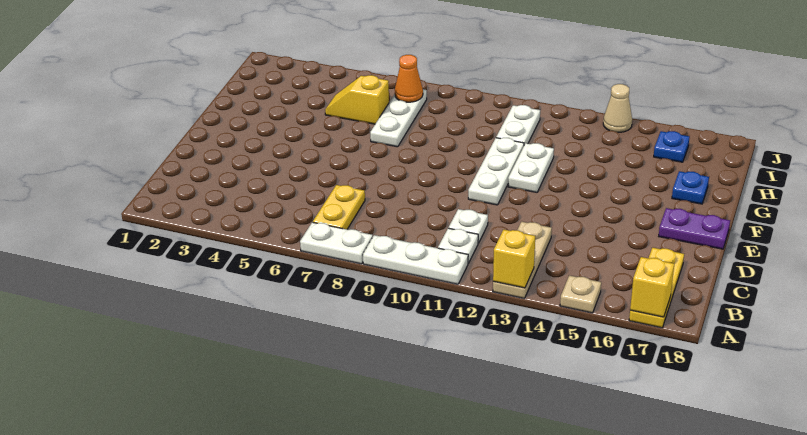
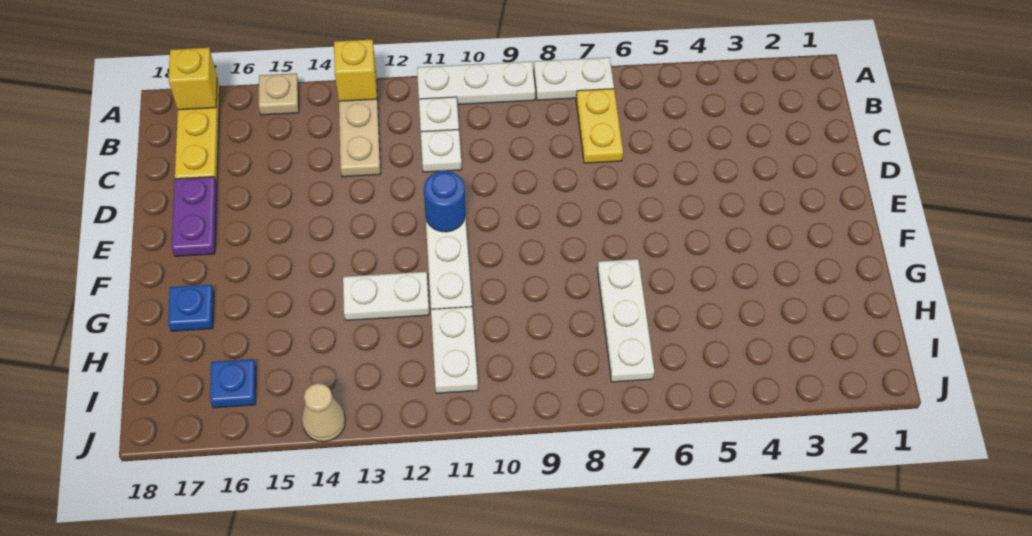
none -> blue round brick E11 level 2
purple plate E17:E18 level 1 -> purple plate D17:E17 level 1
white plate F12:G12 level 1 -> white plate G12:G13 level 1
yellow slope H5:H6 level 1 top 6 -> none
orange cone I7 level 2 -> none

